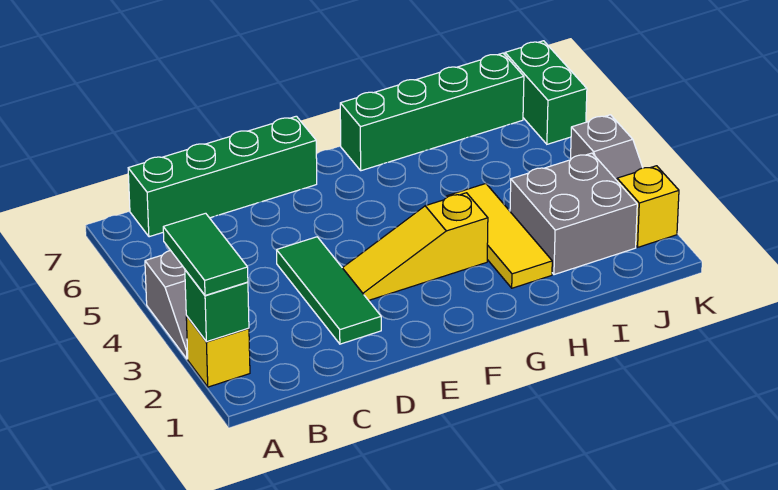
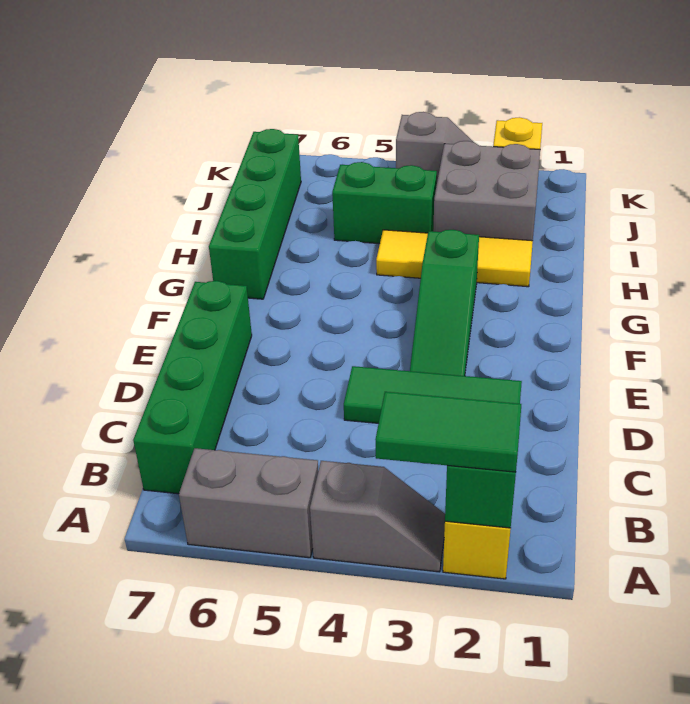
none -> grey brick A5:A6 level 1
yellow slope E3:G3 level 1 top G -> green slope E3:G3 level 1 top G
green brick K6:K7 level 1 -> green brick I4:I5 level 1

